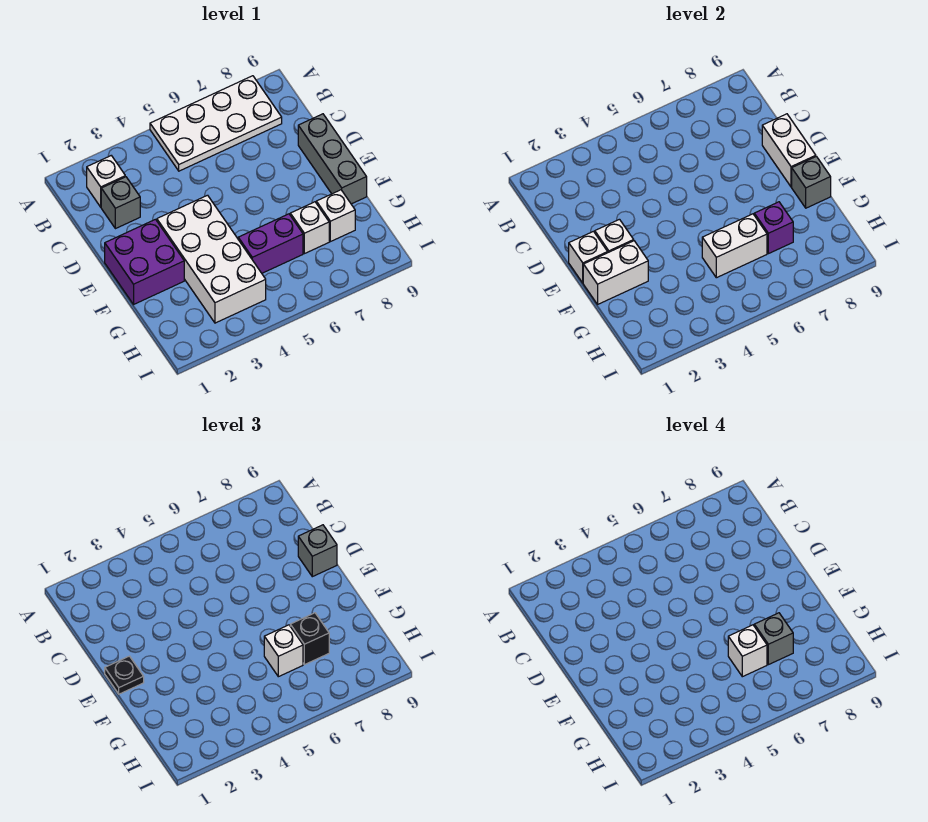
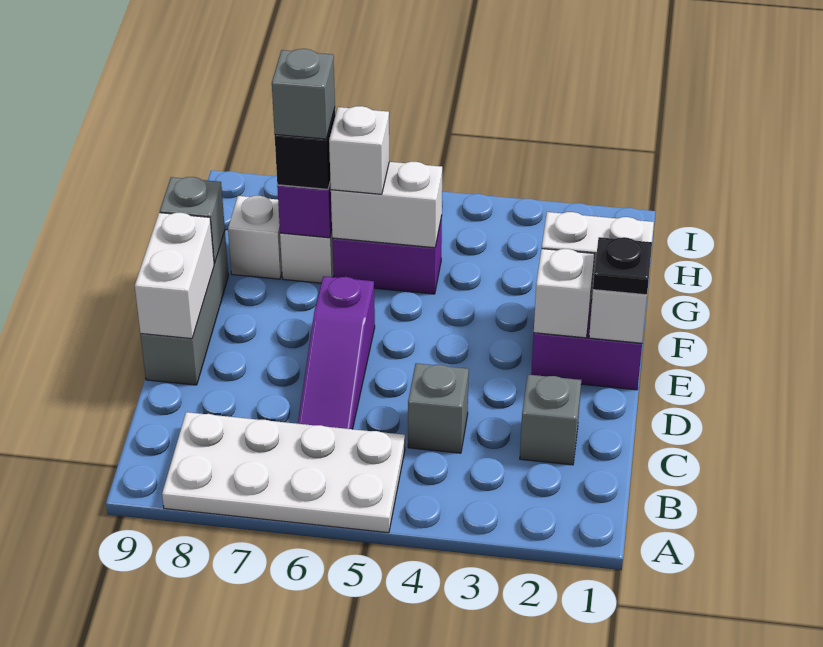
white brick B2 level 1 -> none
none -> purple slope C6:E6 level 1 top E
grey brick D9 level 3 -> grey brick C4 level 1
white brick E3:H4 level 1 -> none
white brick G6 level 4 -> none

